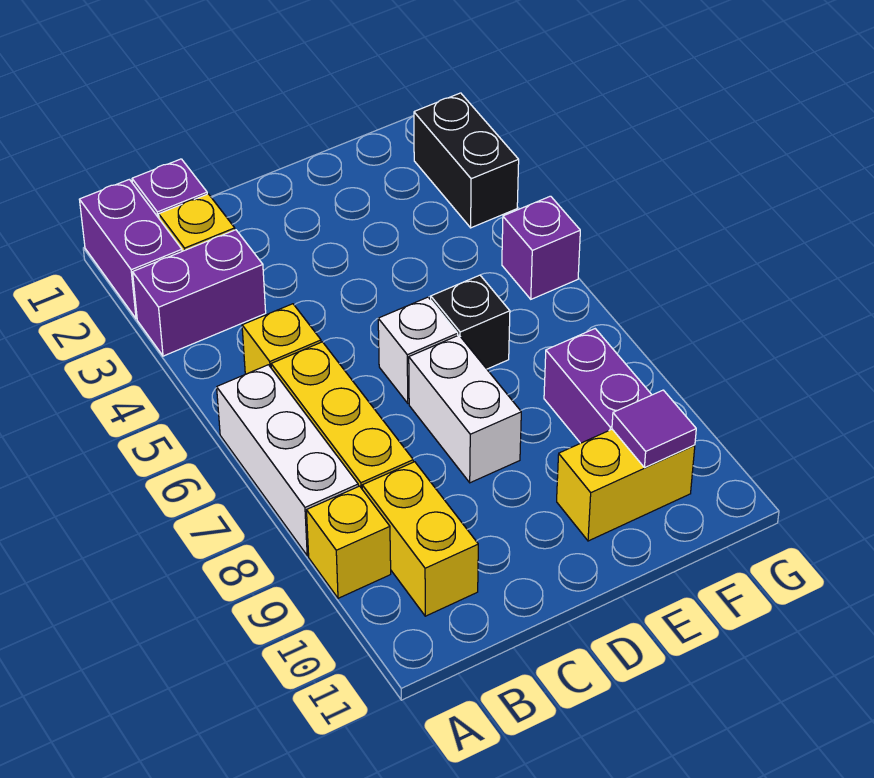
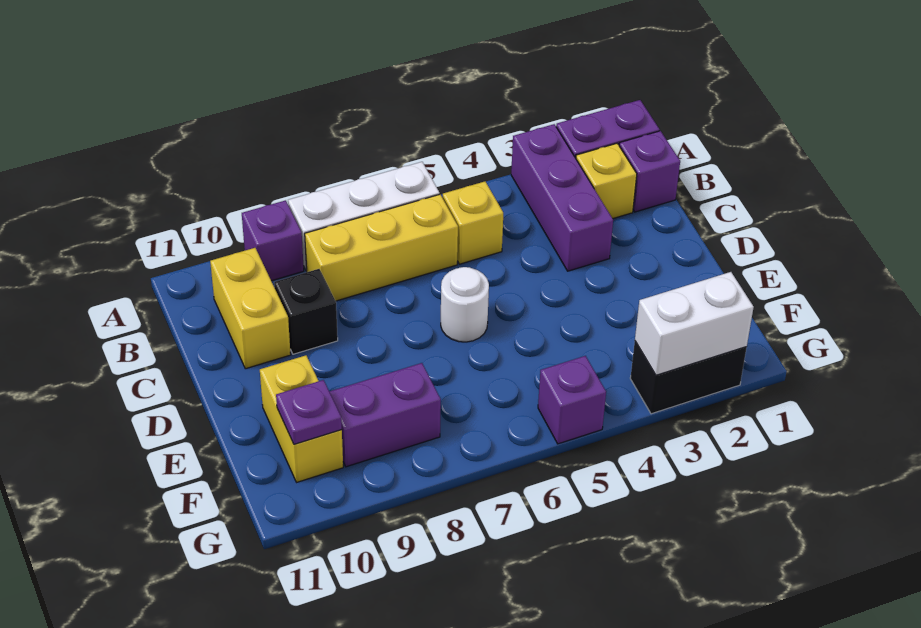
purple brick A3:B3 level 1 -> purple brick A3:C3 level 1
yellow brick A9 level 1 -> purple brick A9 level 1
yellow brick B9:B10 level 1 -> yellow brick B10:C10 level 1
white brick D6 level 1 -> white round brick D6 level 1
white brick D7:D8 level 1 -> white brick G2:G3 level 2
black brick E6 level 1 -> black brick C9 level 1
purple tile F10 level 2 -> purple plate F10 level 2

